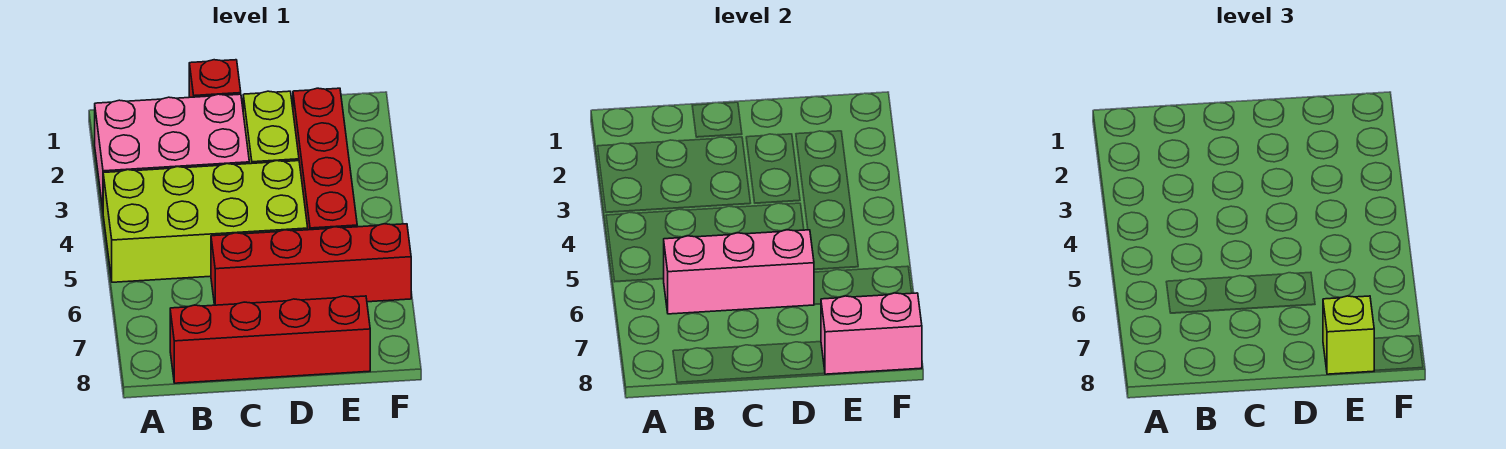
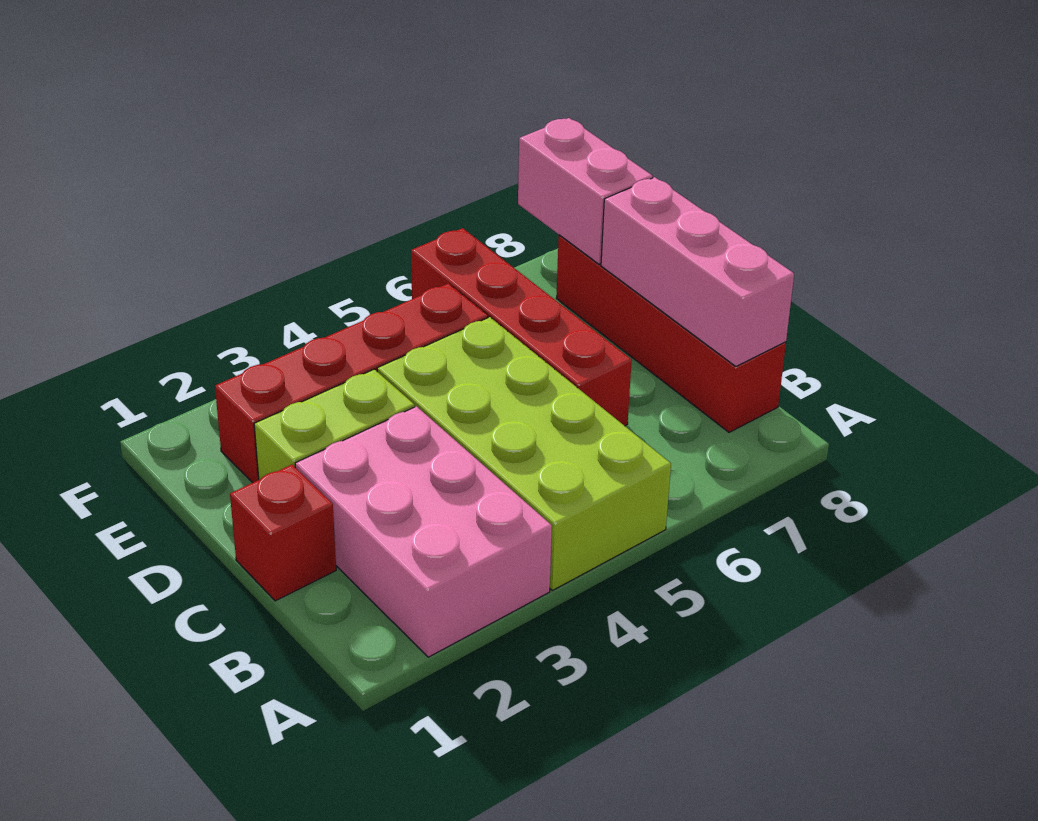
pink brick B6:D6 level 2 -> pink brick B8:D8 level 2
lime brick E8 level 3 -> none

